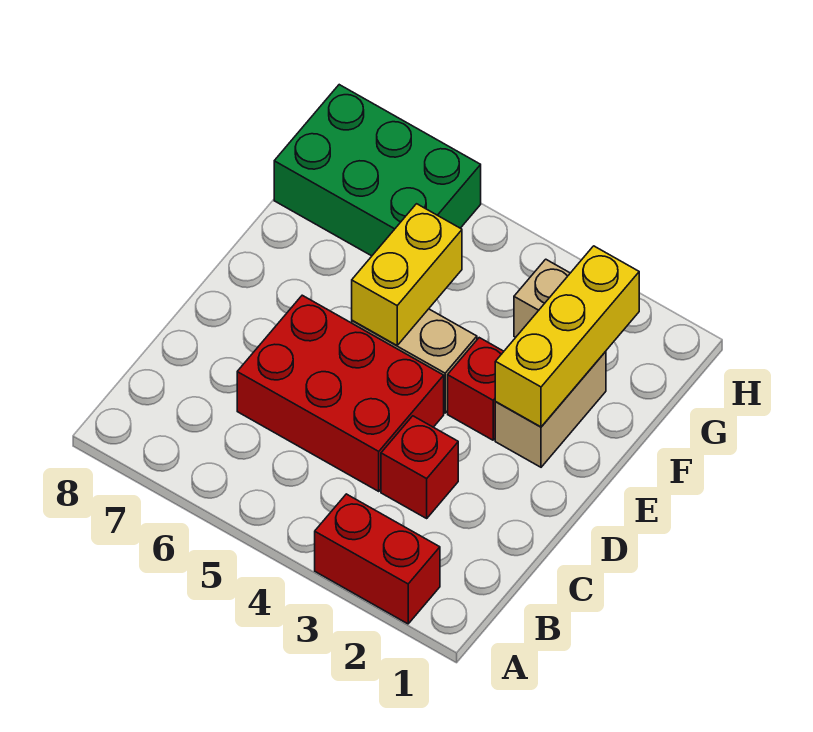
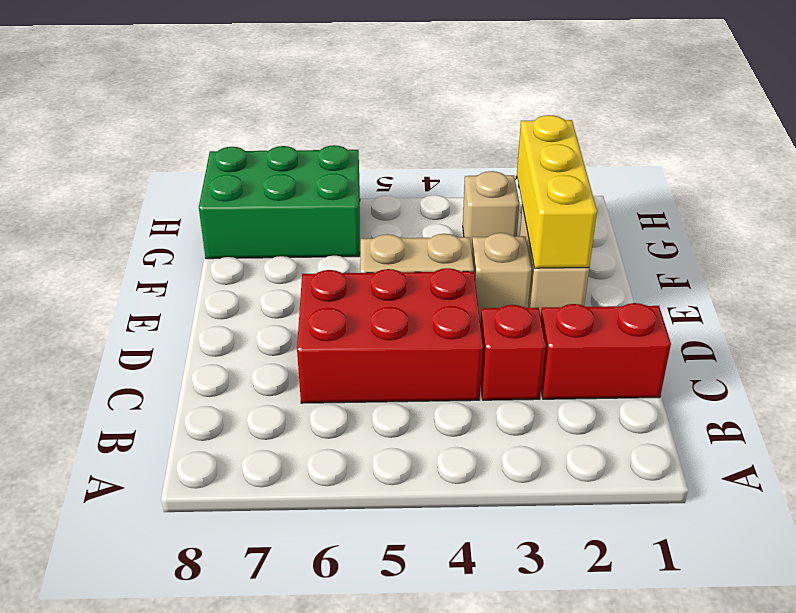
red brick A2:A3 level 1 -> red brick C1:C2 level 1
red brick E3 level 1 -> tan brick E3 level 1
yellow brick E5:F5 level 2 -> none

